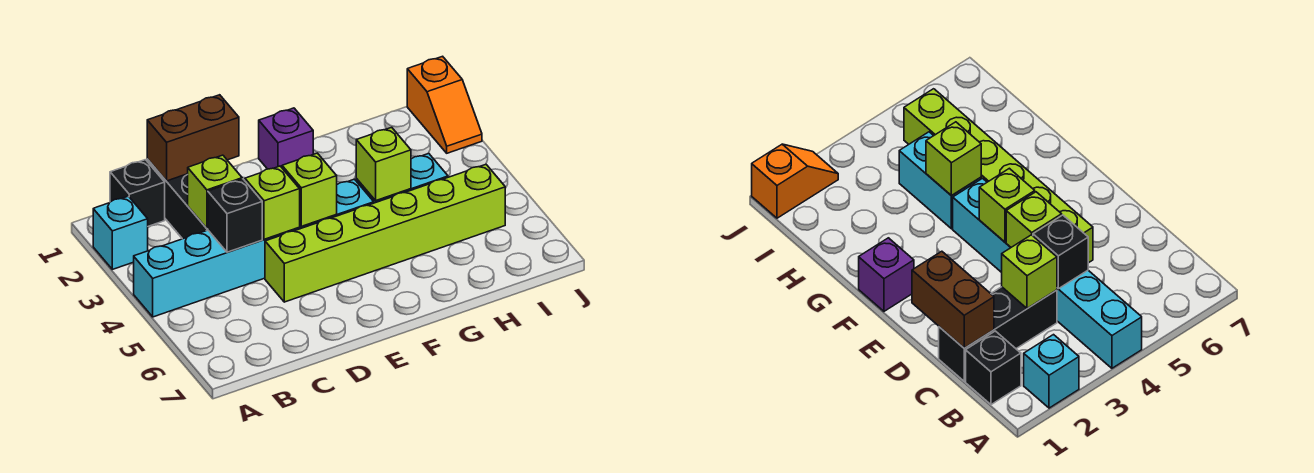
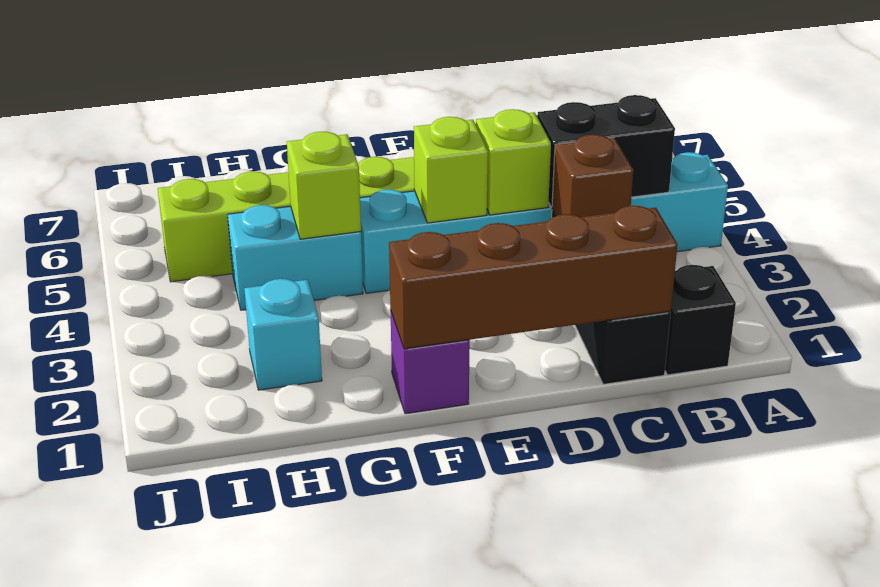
cyan brick A2 level 1 -> cyan brick H2 level 1
brown brick C1:D1 level 2 -> brown brick C1:F1 level 2
lime brick C3 level 2 -> brown brick C3 level 2
black brick C4 level 2 -> black brick B4:C4 level 2
orange slope J1:J2 level 1 top 1 -> none

